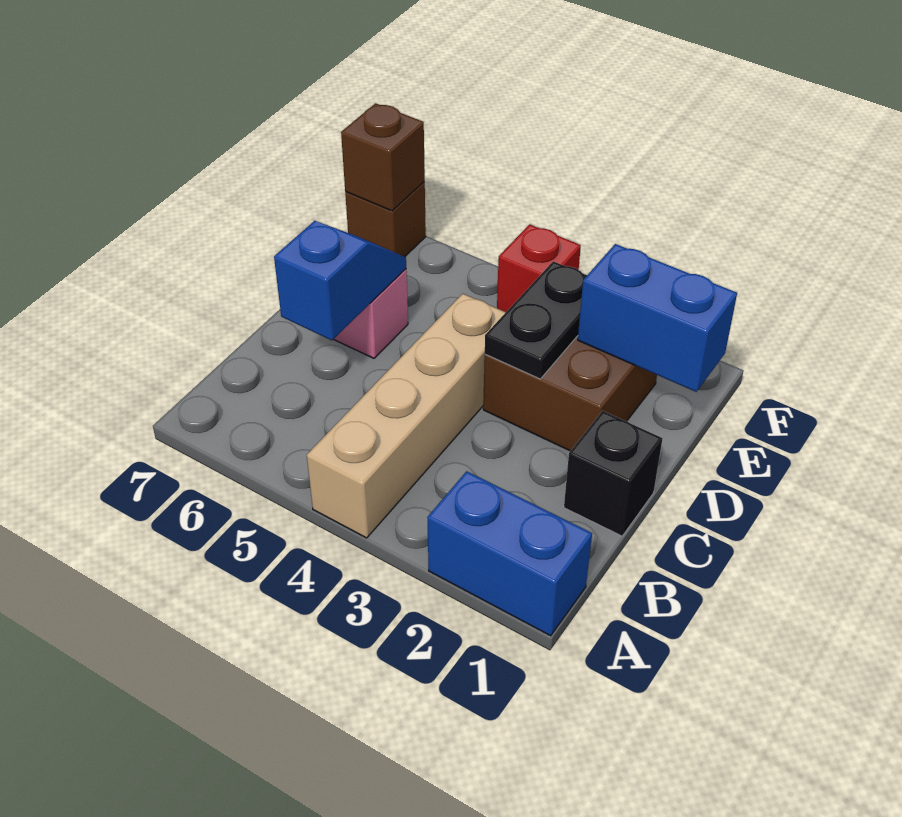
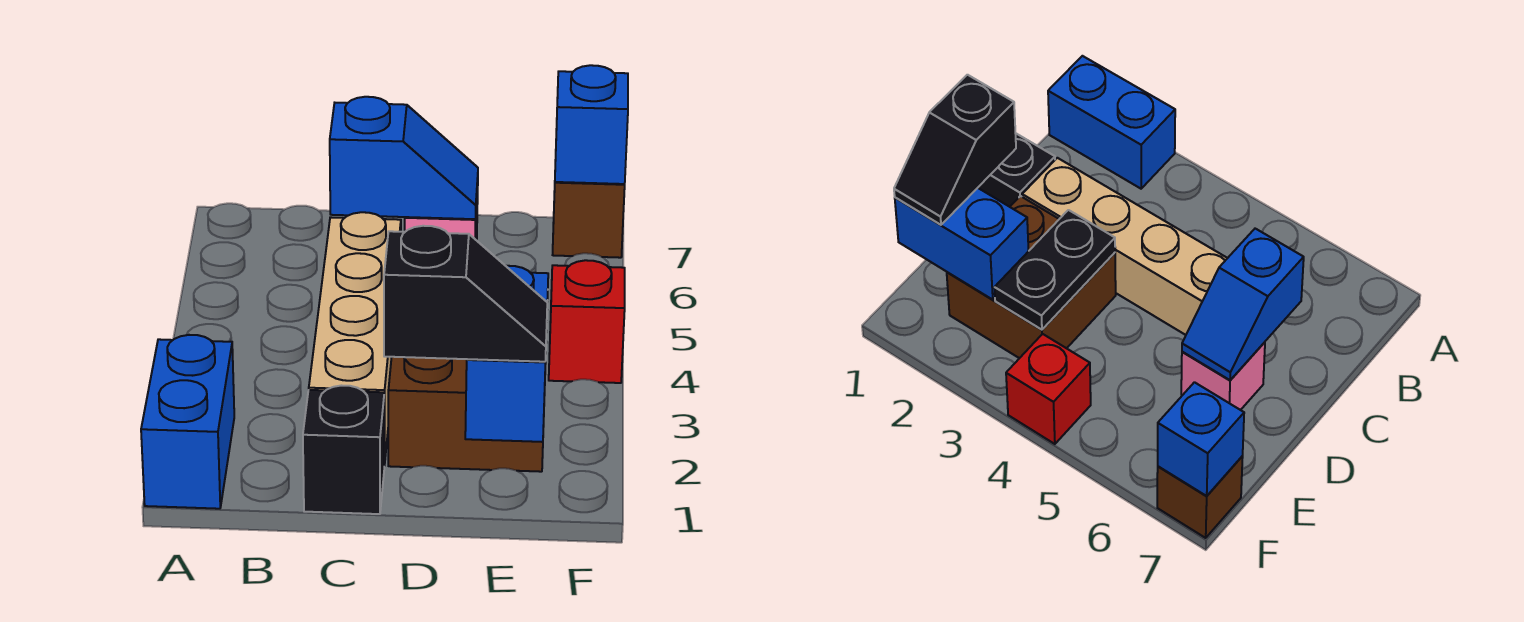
tan brick A4:D4 level 1 -> tan brick C2:C5 level 1
none -> black slope D1:E1 level 3 top D
brown brick F7 level 2 -> blue brick F7 level 2

